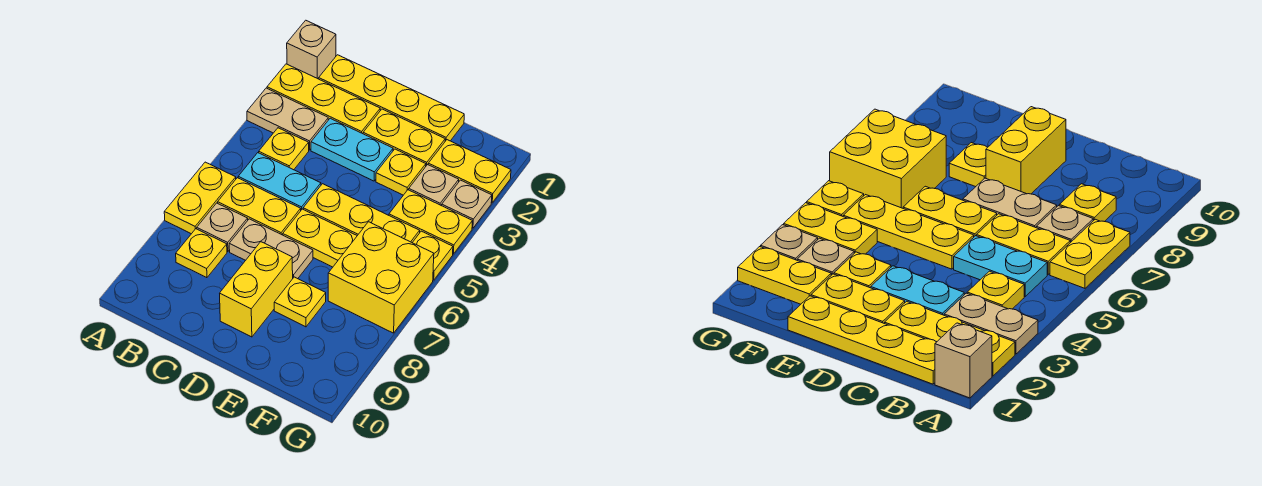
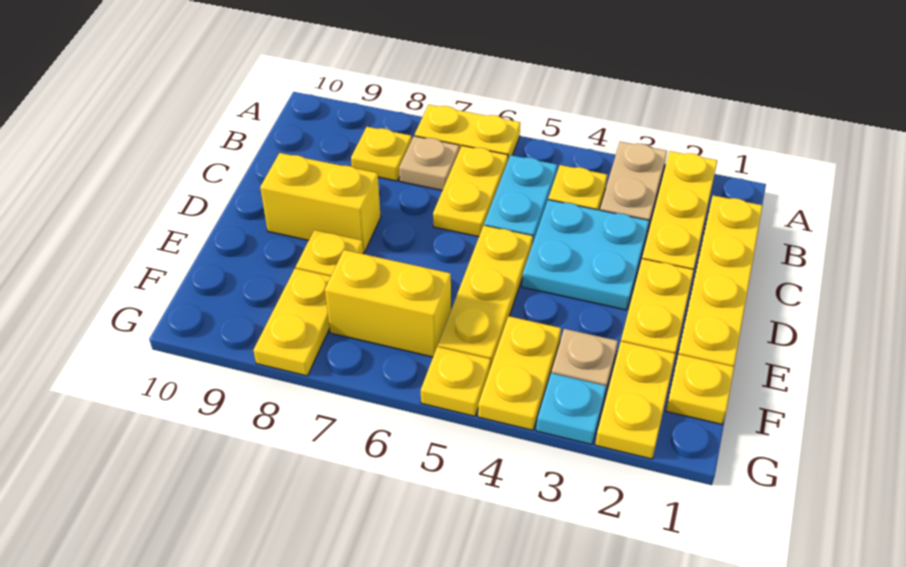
tan brick A1 level 1 -> none
cyan plate C3:D3 level 1 -> cyan plate C3:D4 level 1
tan plate C7:D7 level 1 -> none
yellow plate D6:E6 level 1 -> yellow plate F8:G8 level 1
yellow plate E3 level 1 -> yellow plate F1 level 1
yellow brick F6:G7 level 1 -> yellow brick F6:F7 level 1
tan plate G3 level 1 -> cyan plate G3 level 1

